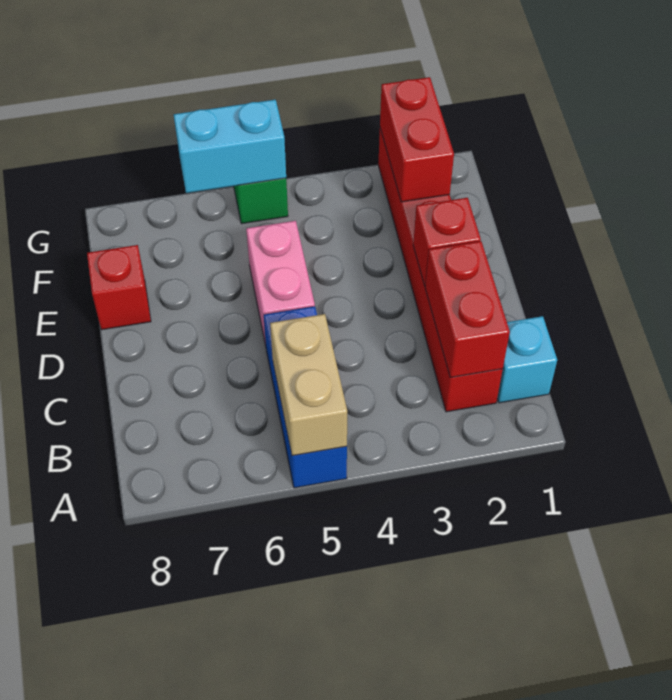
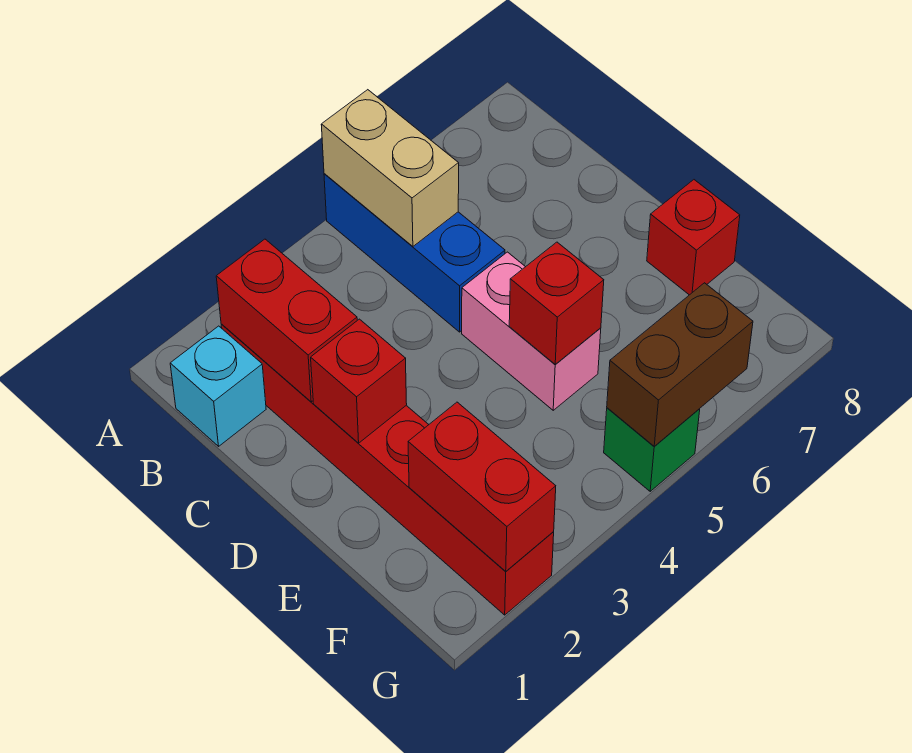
none -> red brick E5 level 2
cyan brick G5:G6 level 2 -> brown brick G5:G6 level 2

